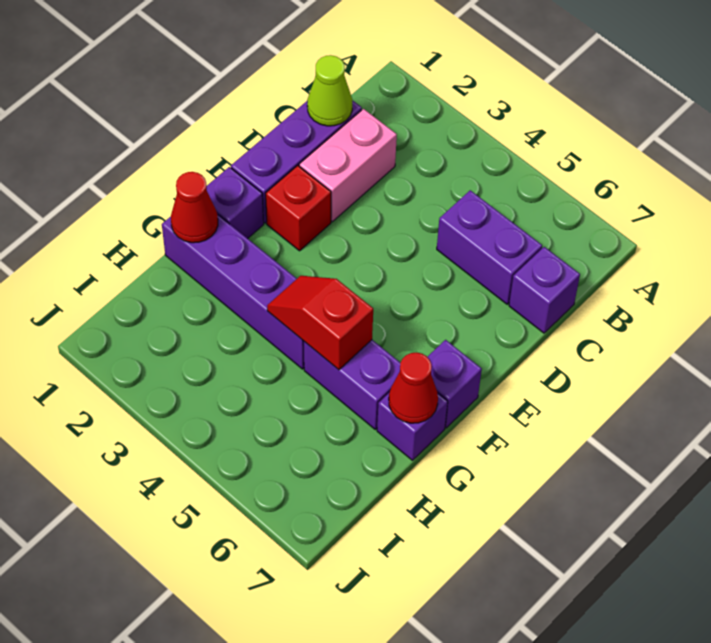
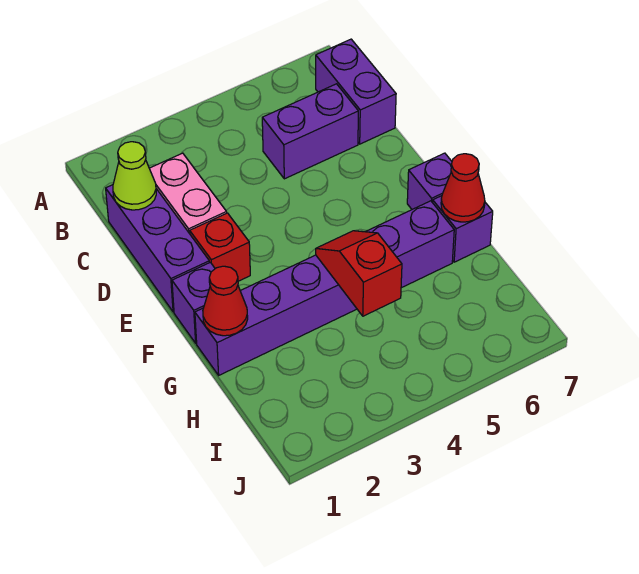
purple brick C7 level 1 -> purple brick B7:C7 level 1
red slope G4:G5 level 2 top 5 -> red slope G4:H4 level 2 top H

